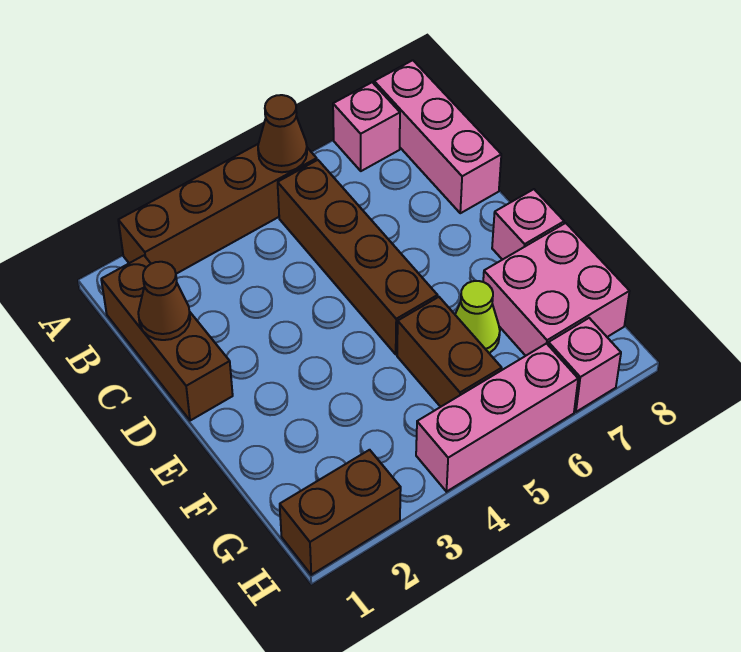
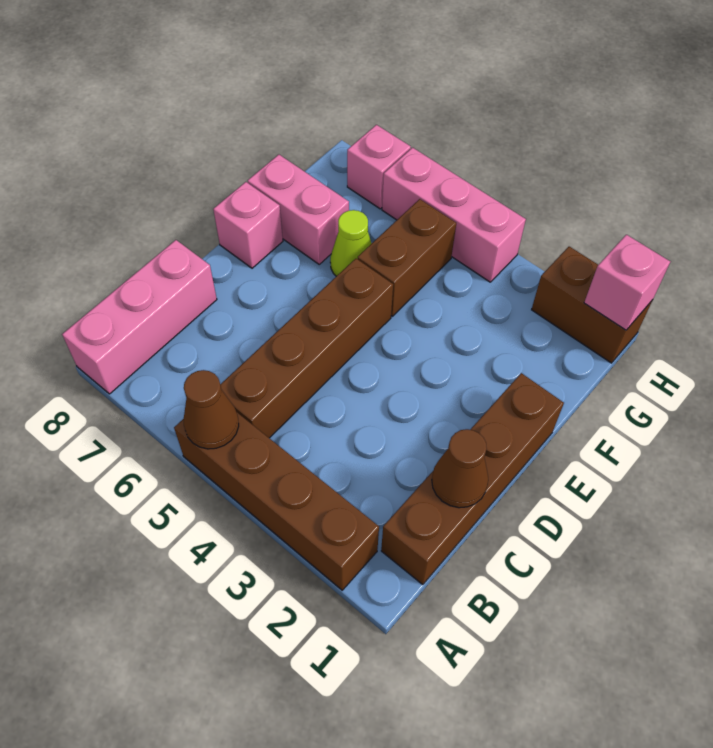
pink brick A7 level 1 -> pink brick H1 level 2
brown brick B1:D1 level 1 -> brown brick B1:E1 level 1
pink brick F7:G8 level 1 -> pink brick F7:F8 level 1

